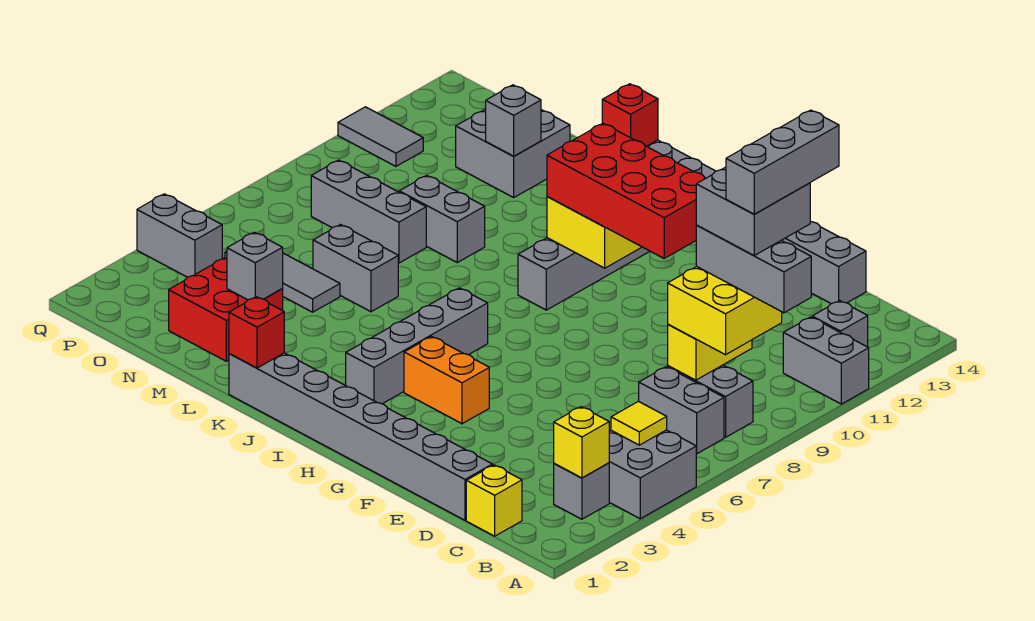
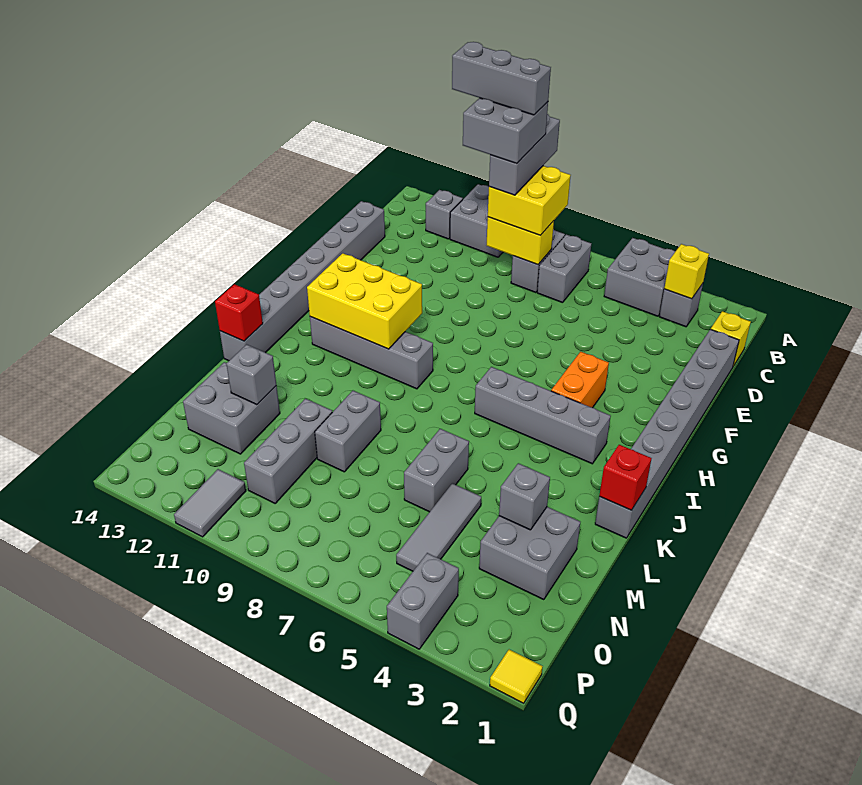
grey brick A11:B11 level 1 -> grey brick A10:B11 level 1
yellow tile B5 level 2 -> yellow tile Q1 level 1
red brick F10:I11 level 3 -> none
red brick M2:N3 level 1 -> grey brick M2:N3 level 1
grey brick M8:O8 level 1 -> grey brick M10:O10 level 1

